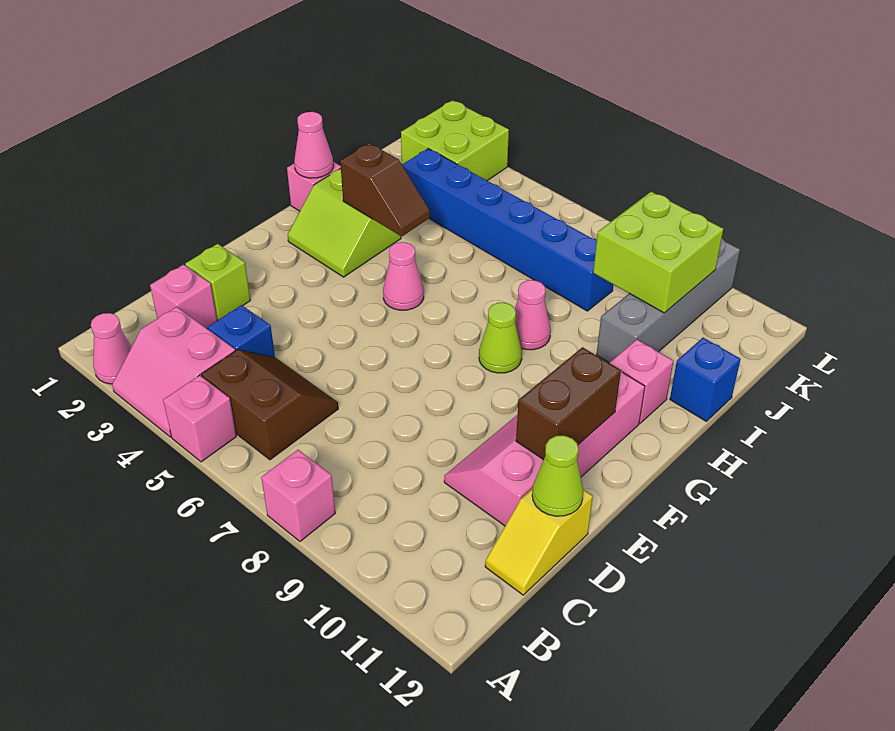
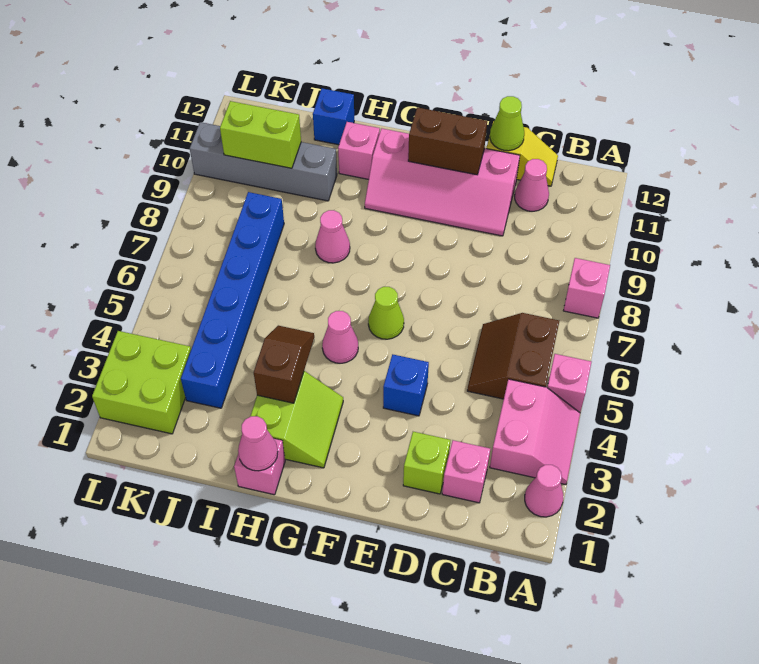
blue brick C4 level 1 -> blue brick E4 level 1
none -> pink cone C11 level 1
lime cone G8 level 1 -> lime cone F6 level 1
lime brick J9:K10 level 2 -> lime brick J10:K10 level 2

